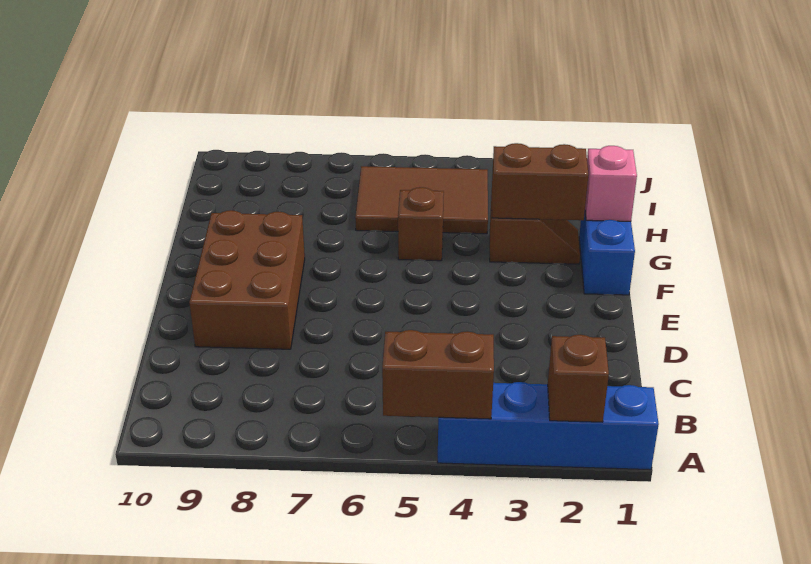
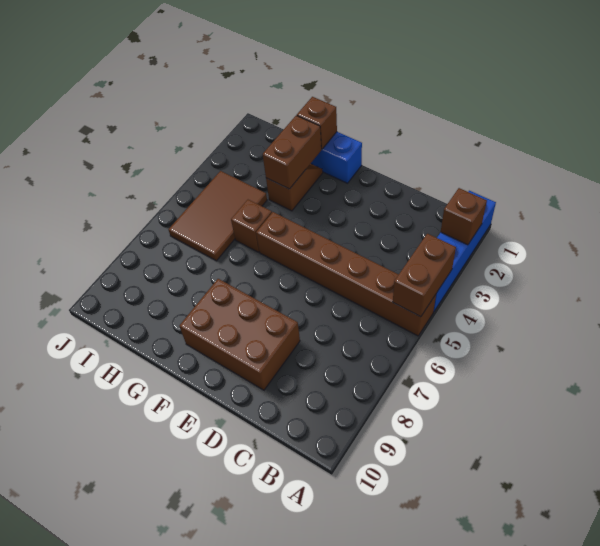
none -> brown brick A5:F5 level 1
pink brick G1 level 2 -> brown brick G1 level 2

